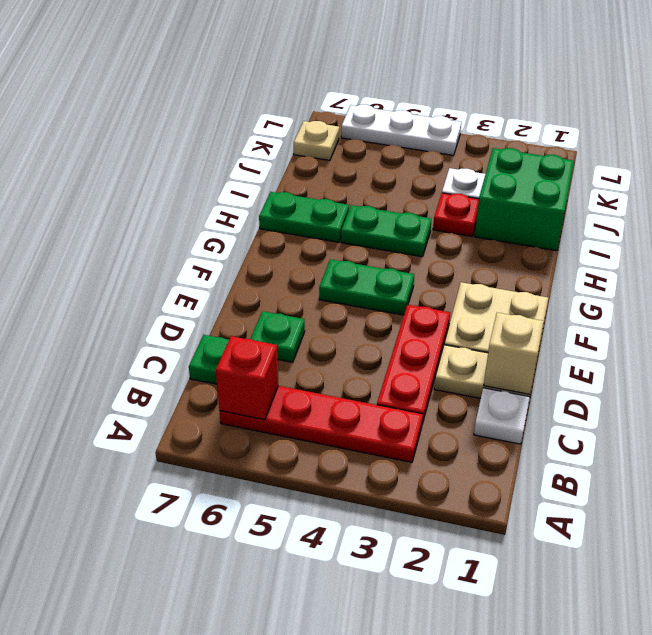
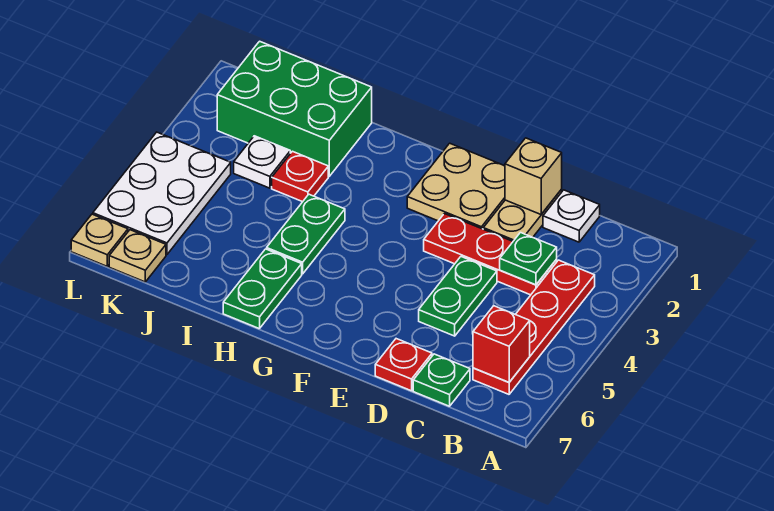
green plate D6 level 1 -> green plate C3 level 2
none -> red plate D7 level 1
green plate F4:F5 level 1 -> green plate D4:D5 level 1
green brick I1:J2 level 1 -> green brick I1:K2 level 1
white plate L4:L6 level 1 -> white plate K4:L6 level 1
none -> tan plate L7 level 1

